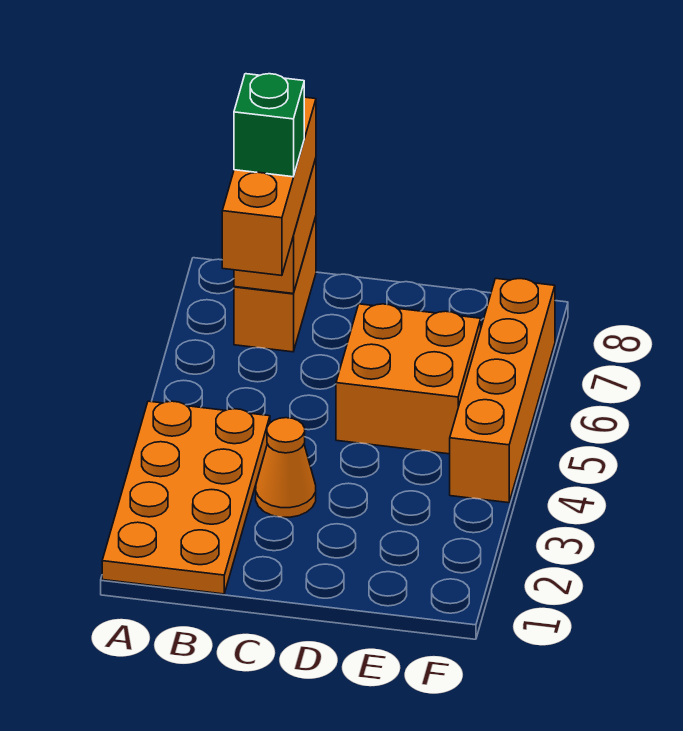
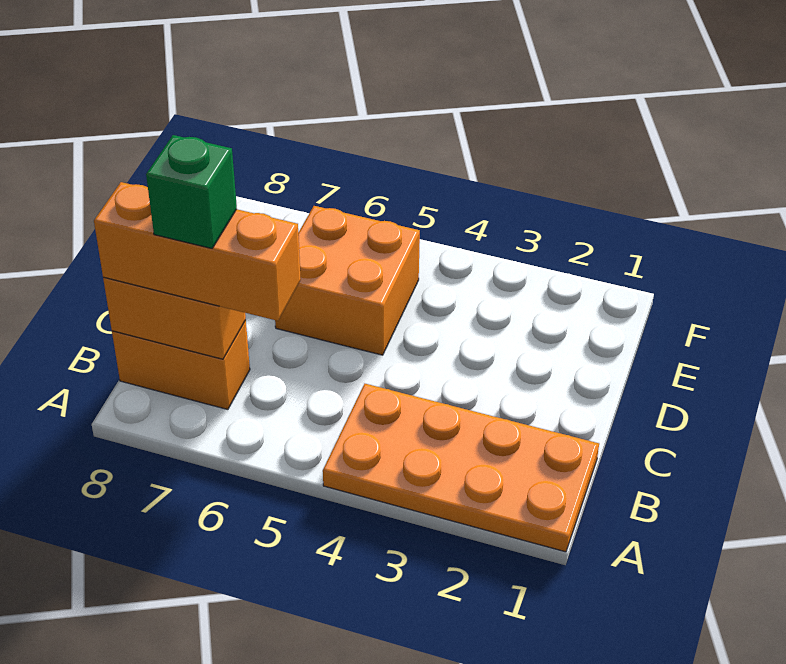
orange cone C3 level 1 -> none
orange brick F4:F7 level 1 -> none

